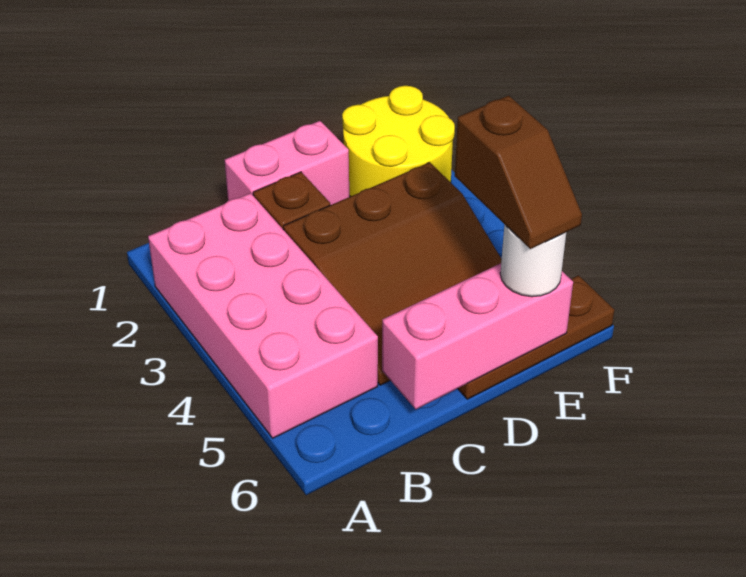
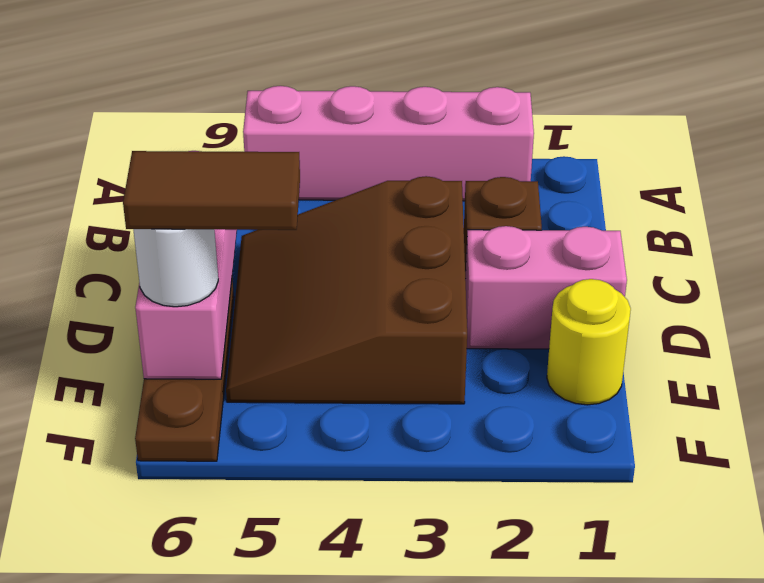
pink brick A2:B5 level 1 -> pink brick A2:A5 level 1
pink brick C1:D1 level 1 -> pink brick D1:D2 level 1
yellow round brick E1:F2 level 1 -> yellow round brick E1 level 1
brown slope E5:E6 level 4 top 5 -> brown tile E5:E6 level 4

